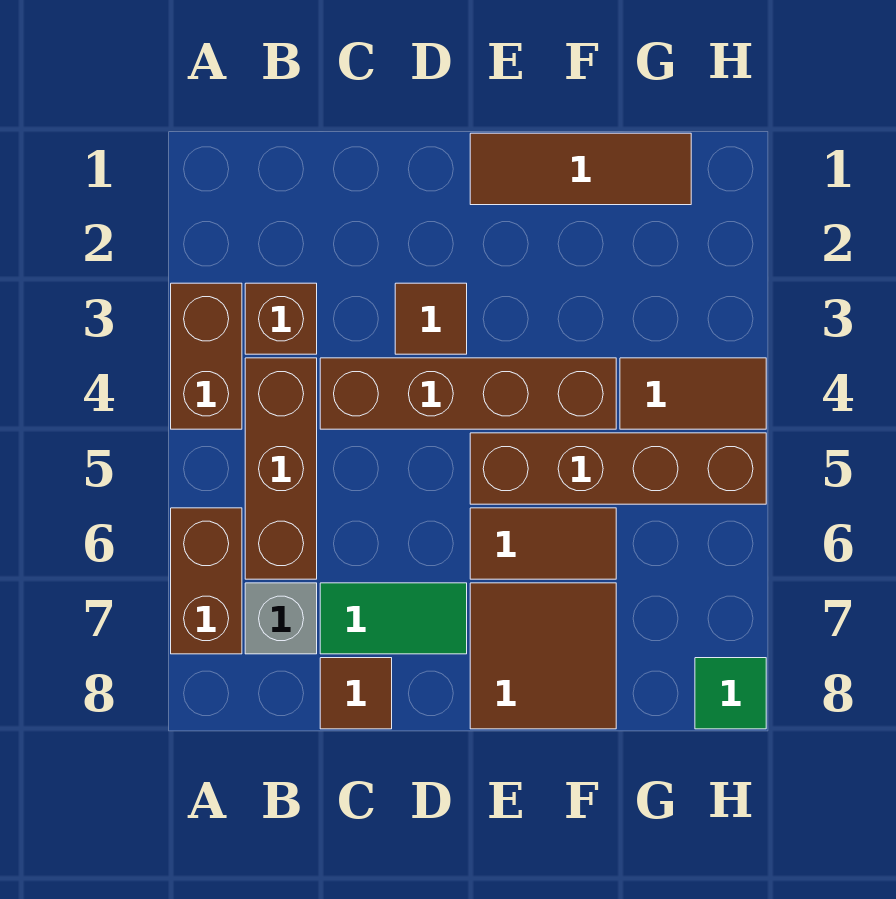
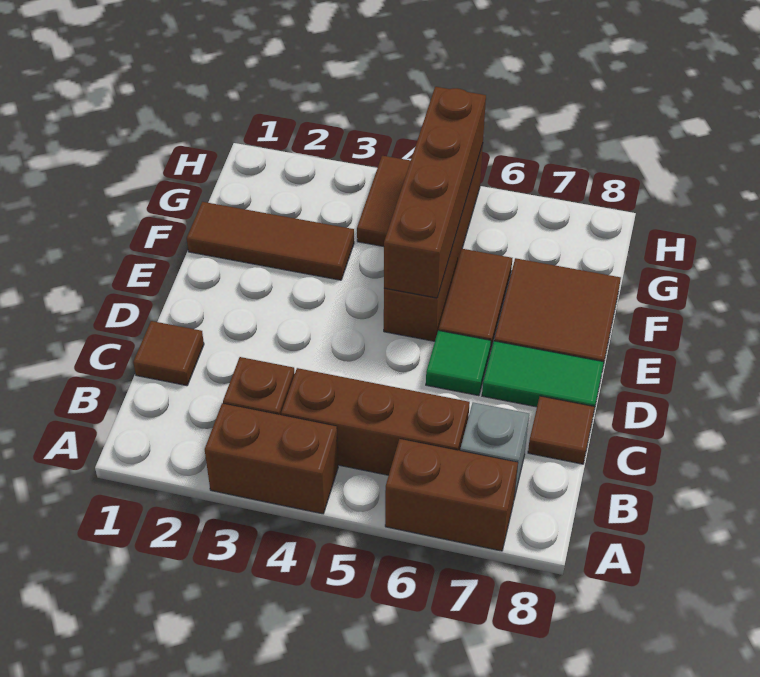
brown brick C4:F4 level 1 -> brown brick E5:H5 level 2
green tile C7:D7 level 1 -> green tile D7:D8 level 1
brown tile D3 level 1 -> brown tile C1 level 1
brown tile E1:G1 level 1 -> brown tile F1:F3 level 1
green tile H8 level 1 -> green tile D6 level 1

